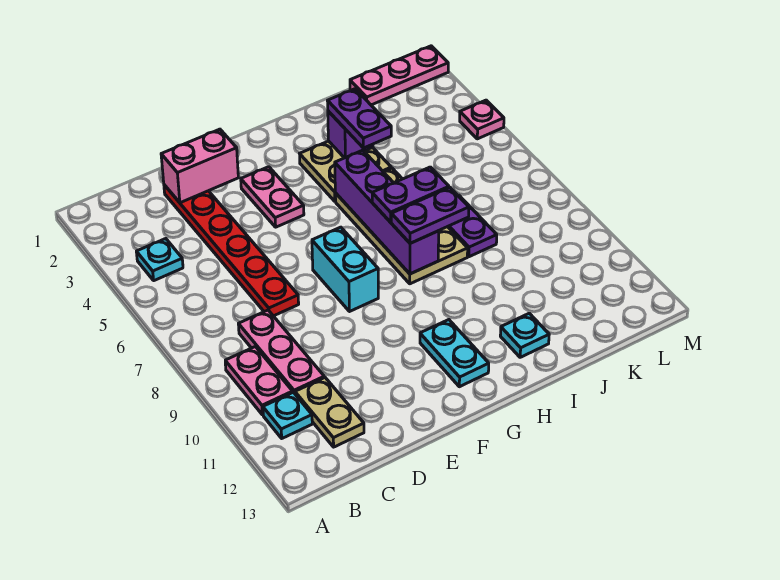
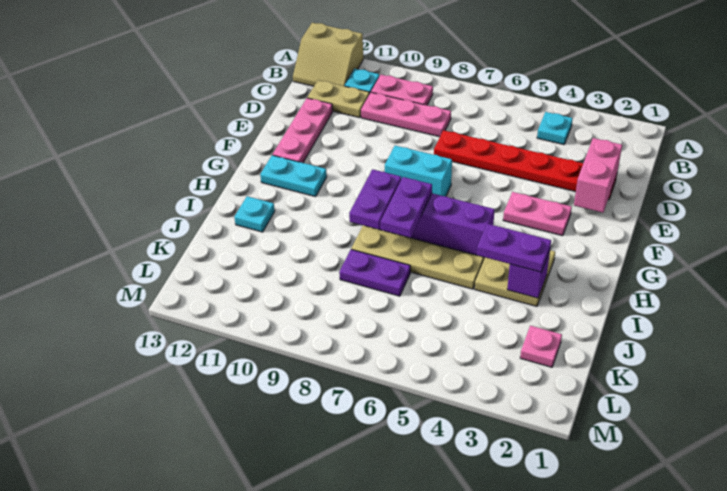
none -> tan slope A12:B13 level 1 top A
pink plate K1:M1 level 1 -> pink plate D12:F12 level 1
pink plate M4 level 1 -> pink plate K2 level 1

